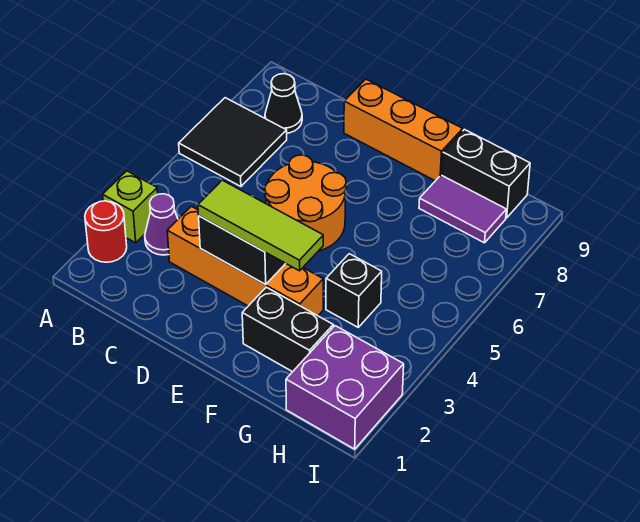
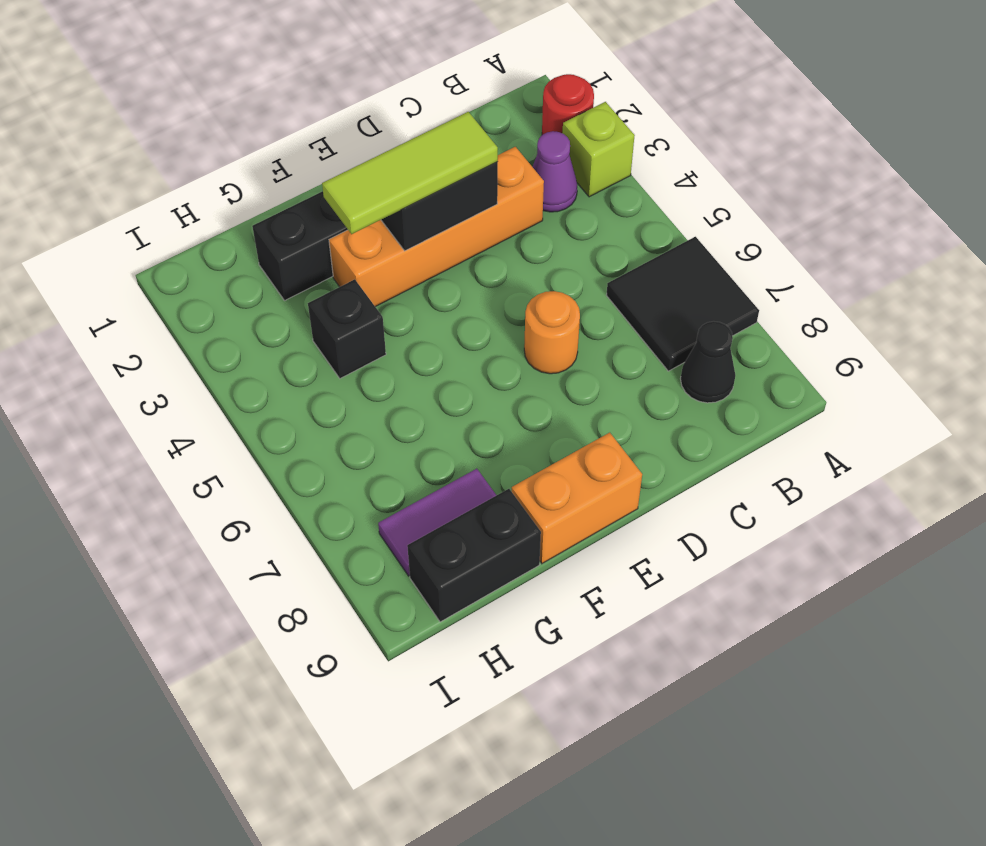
orange round brick D5:E6 level 1 -> orange round brick D6 level 1
orange brick D9:F9 level 1 -> orange brick E9:F9 level 1
purple brick H1:I2 level 1 -> none

